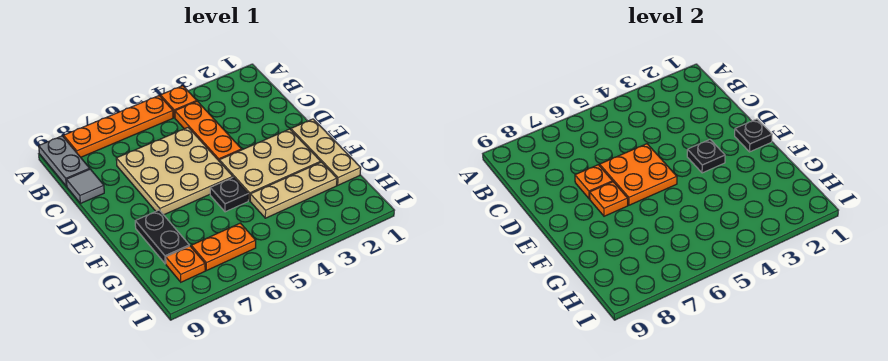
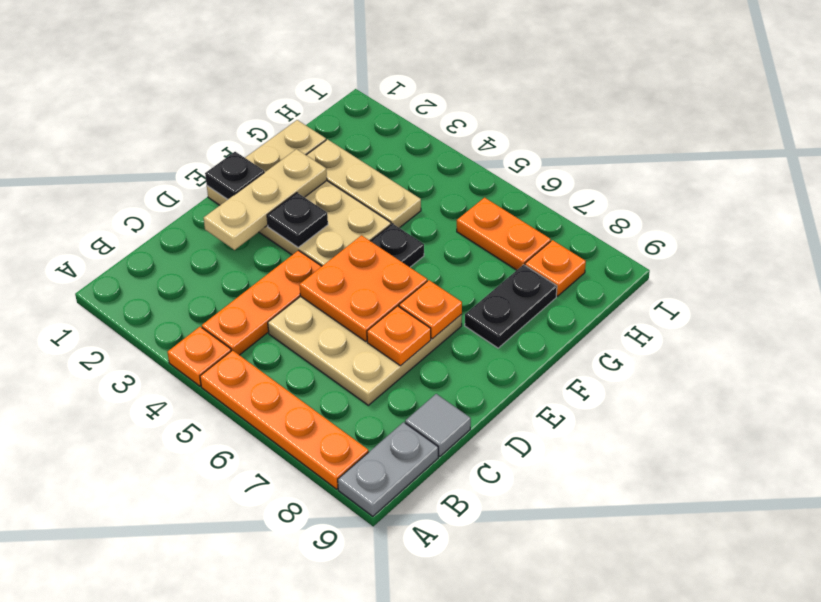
none -> tan plate D2:F2 level 2

